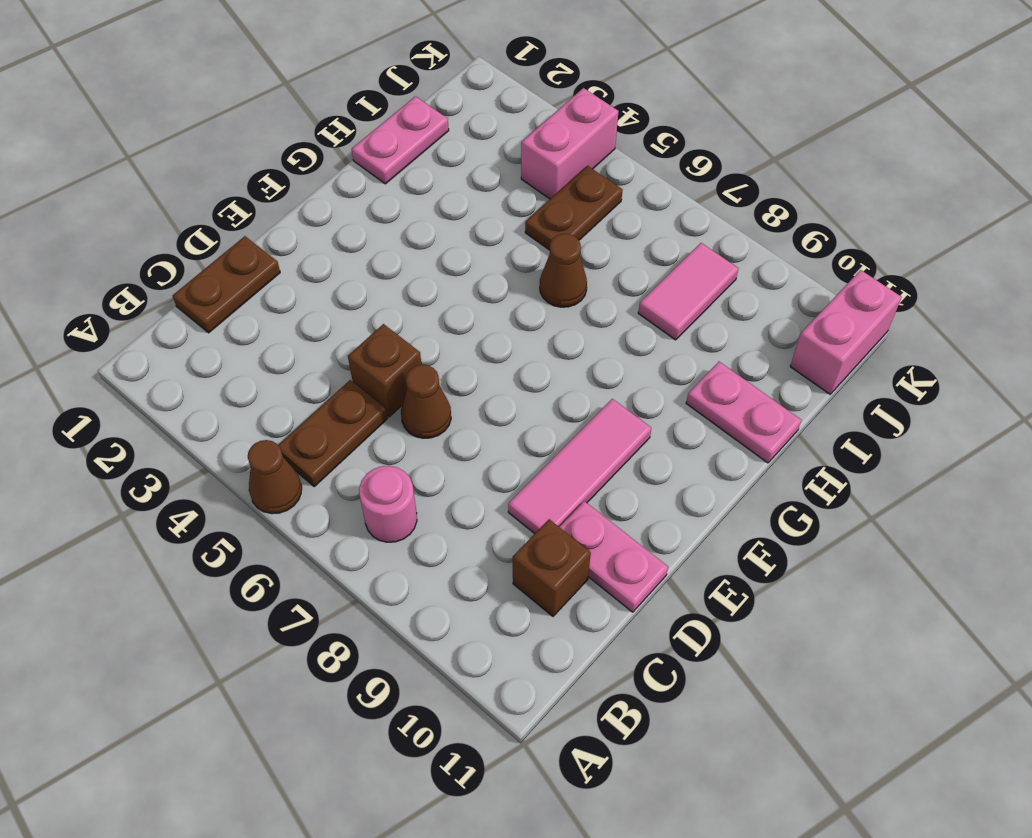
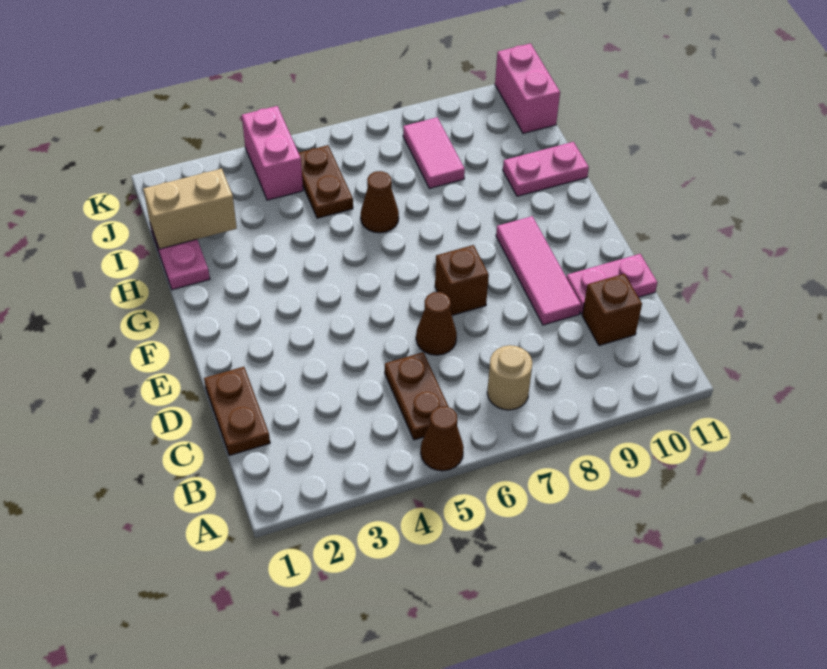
pink round brick B7 level 1 -> tan round brick B7 level 1
brown brick D5 level 1 -> brown brick E7 level 1
none -> tan brick I1:I2 level 2

